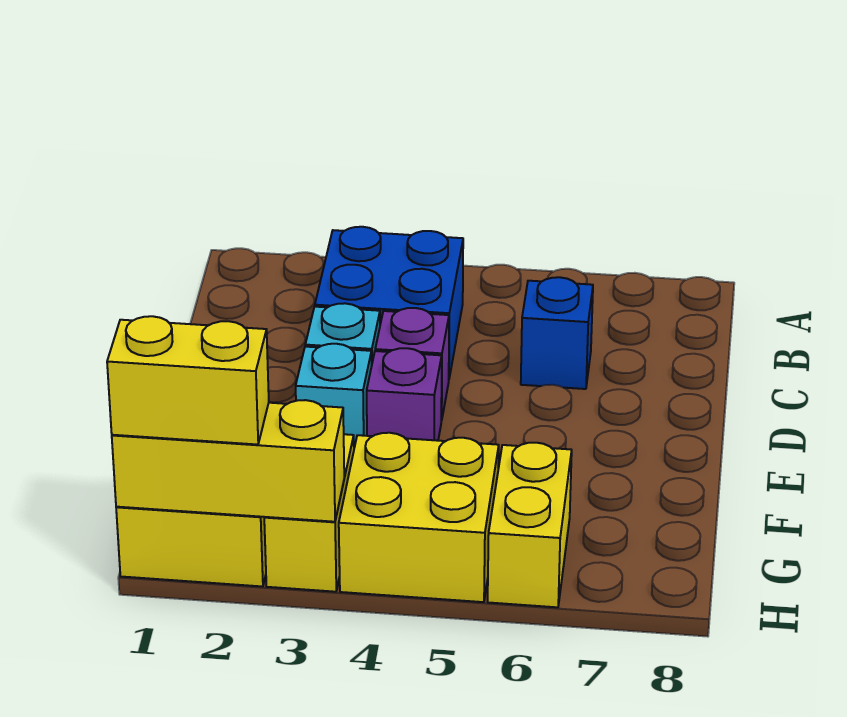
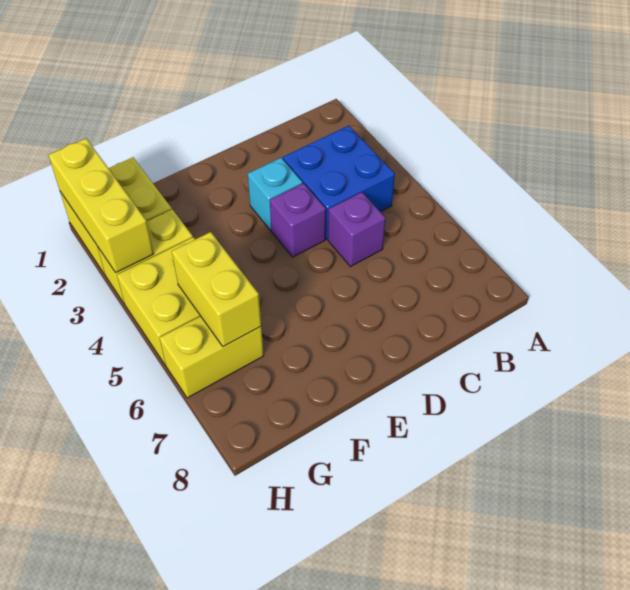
blue brick C6 level 1 -> none
cyan brick E3 level 1 -> none
purple brick E4 level 1 -> purple brick C5 level 1
yellow brick H1:H2 level 3 -> yellow brick G5:G6 level 2

